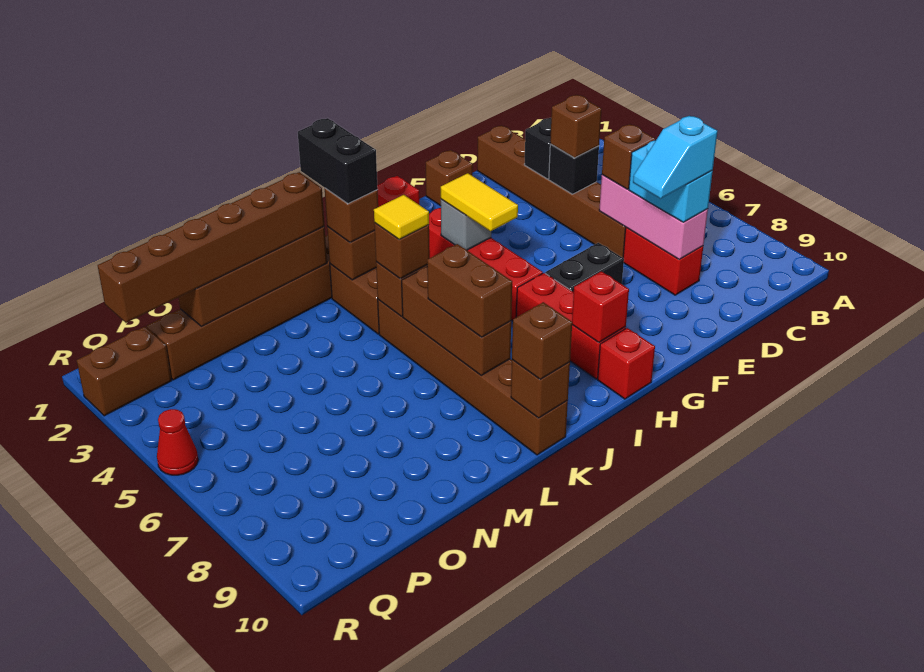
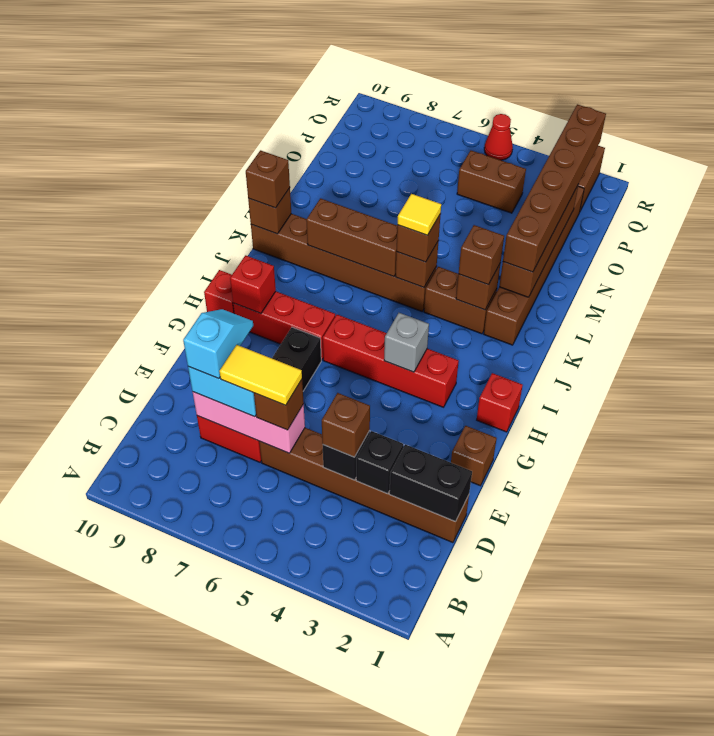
yellow tile H4:H5 level 3 -> yellow tile D6:D7 level 4
black brick K2:K3 level 4 -> black brick D1:D2 level 2
brown brick K7:K8 level 3 -> brown brick P4:P5 level 1

